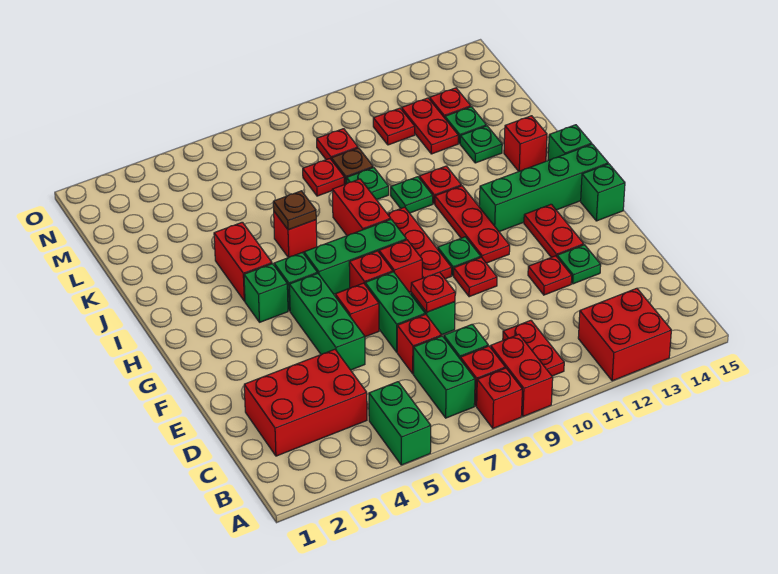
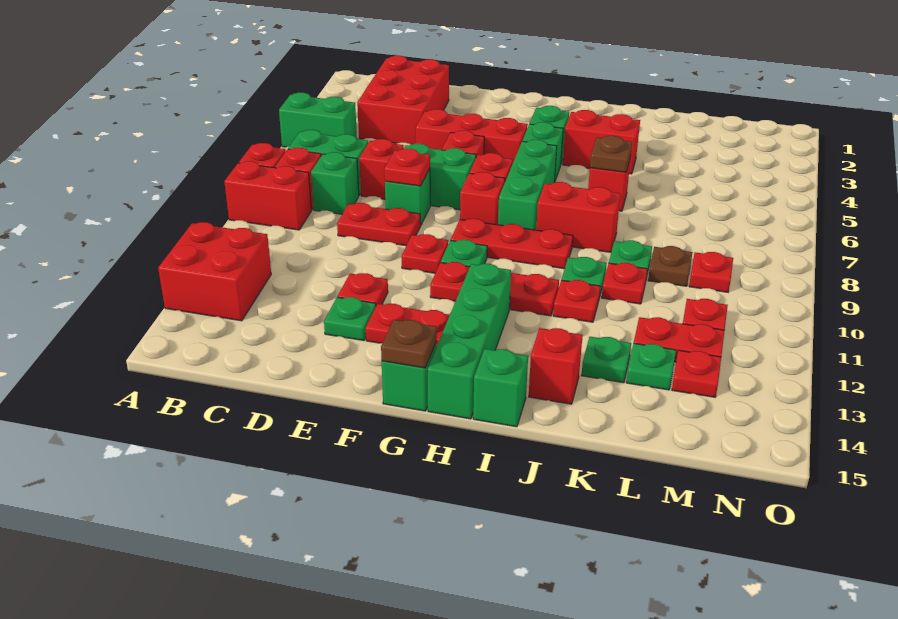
red plate B10:C10 level 1 -> red plate D9:E9 level 1
green brick E5:G5 level 1 -> red brick E5:G5 level 1
none -> brown plate G15 level 2
red plate L8 level 1 -> red plate K10 level 1

